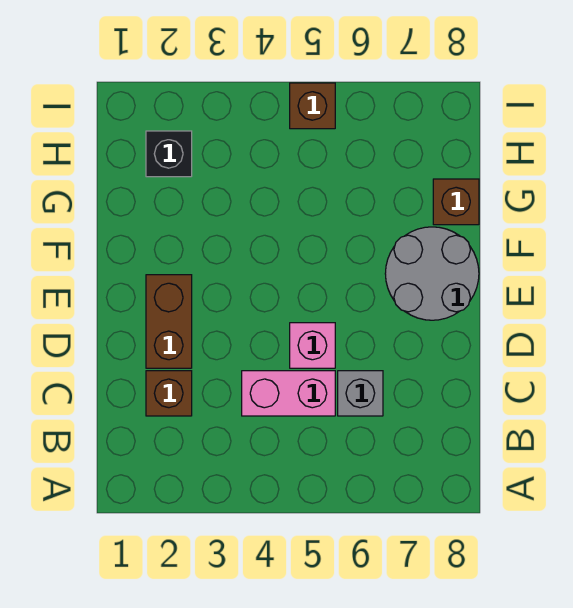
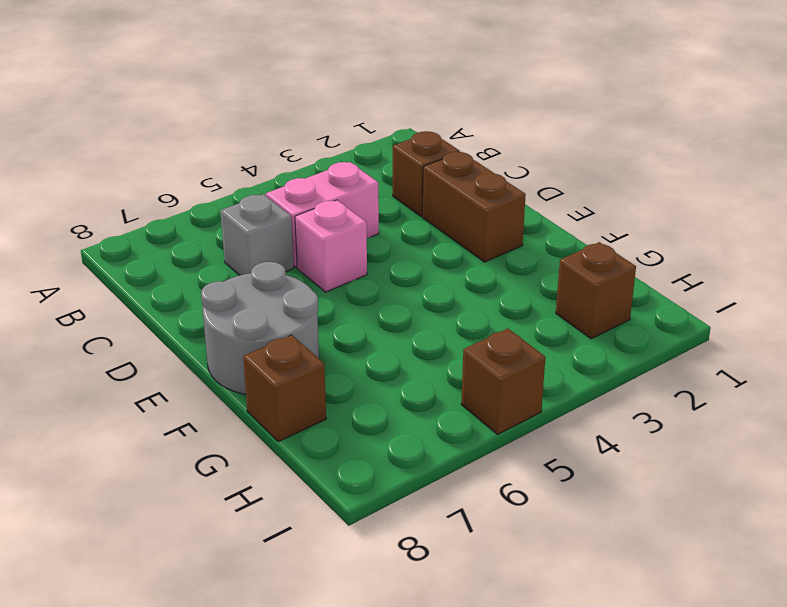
black brick H2 level 1 -> brown brick H2 level 1

